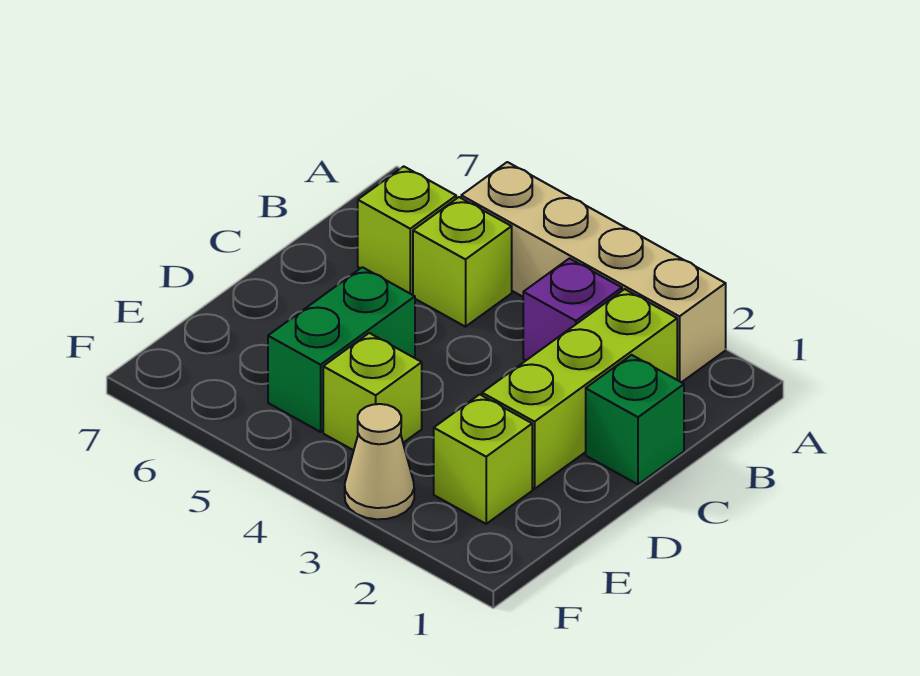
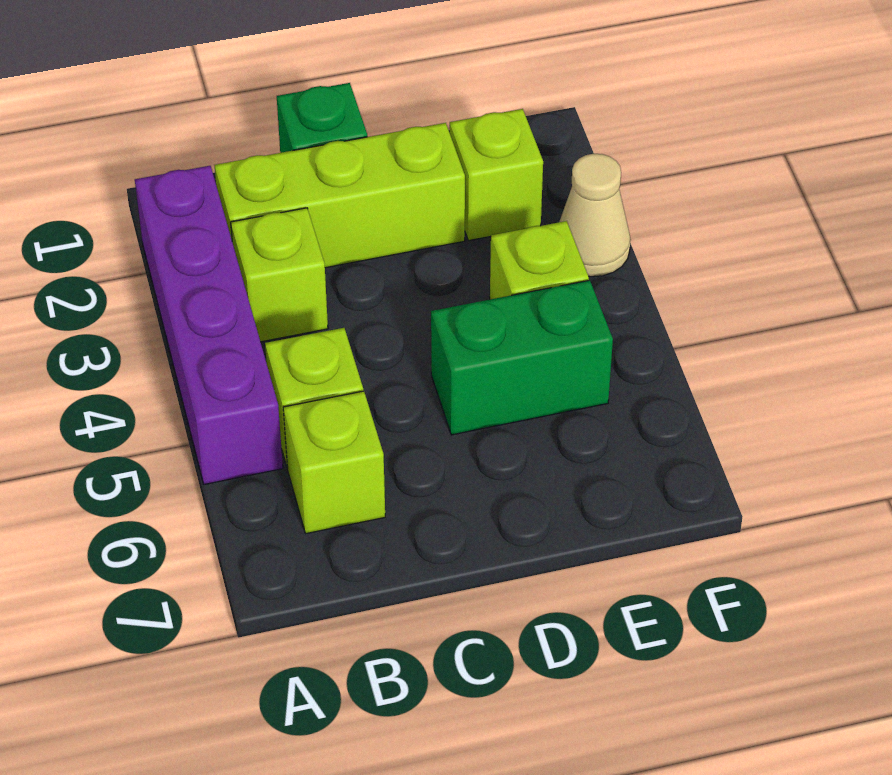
tan brick A2:A5 level 1 -> purple brick A2:A5 level 1
purple brick B3 level 1 -> lime brick B3 level 1

